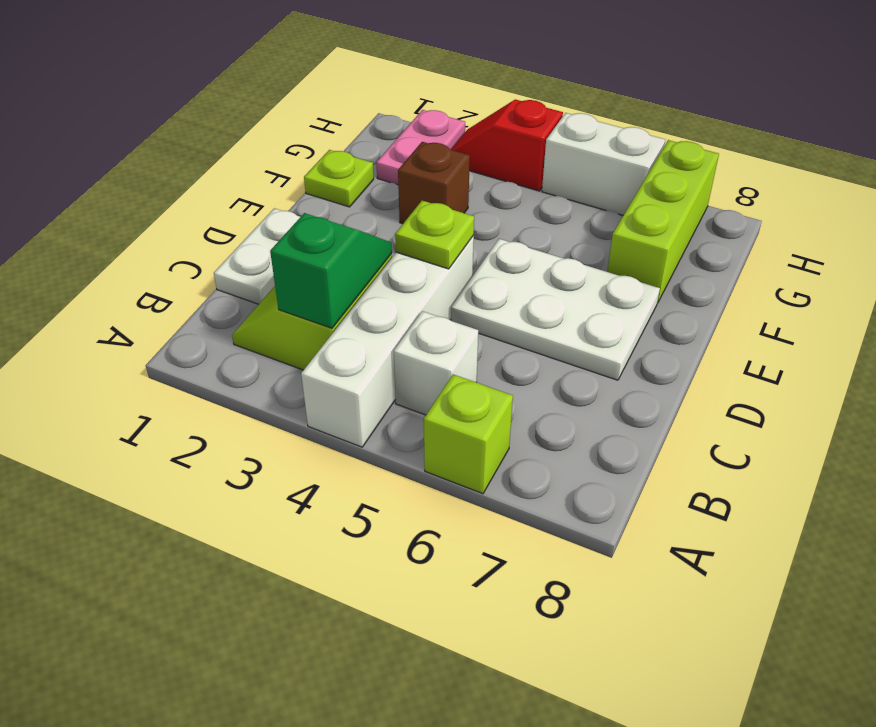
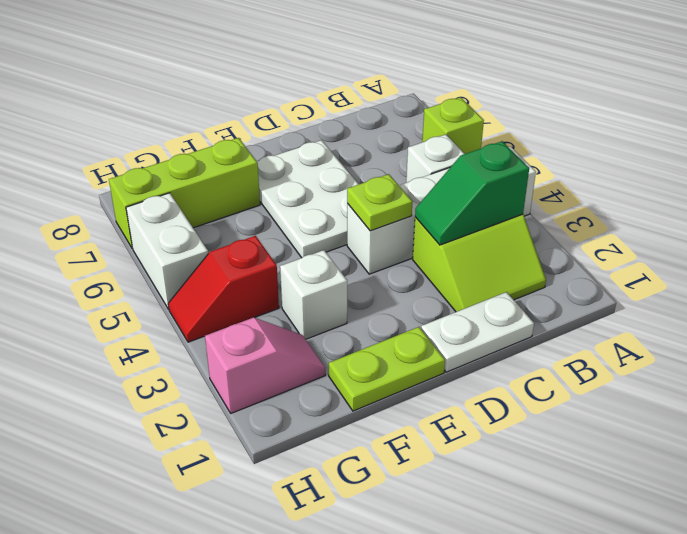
lime plate F1 level 1 -> lime plate E1:F1 level 1
brown brick F3 level 1 -> white brick F3 level 1
pink plate G2:H2 level 1 -> pink slope G2:H2 level 1 top H
red slope H3:H4 level 1 top 4 -> red slope G4:H4 level 1 top G

